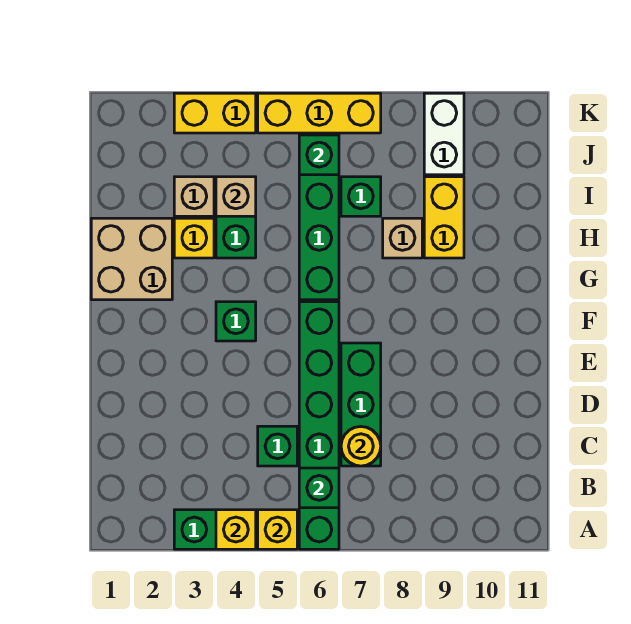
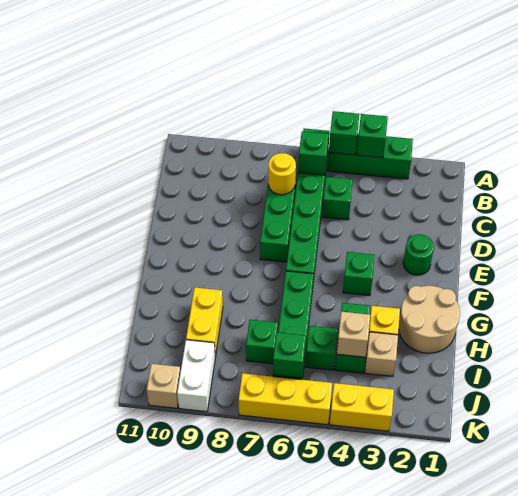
yellow brick A4 level 2 -> green brick A4 level 2
yellow brick A5 level 2 -> green brick A5 level 2
none -> green round brick E2 level 1
tan brick G1:H2 level 1 -> tan round brick G1:H2 level 1
tan brick H8 level 1 -> tan brick K10 level 1
none -> green brick I5 level 1

